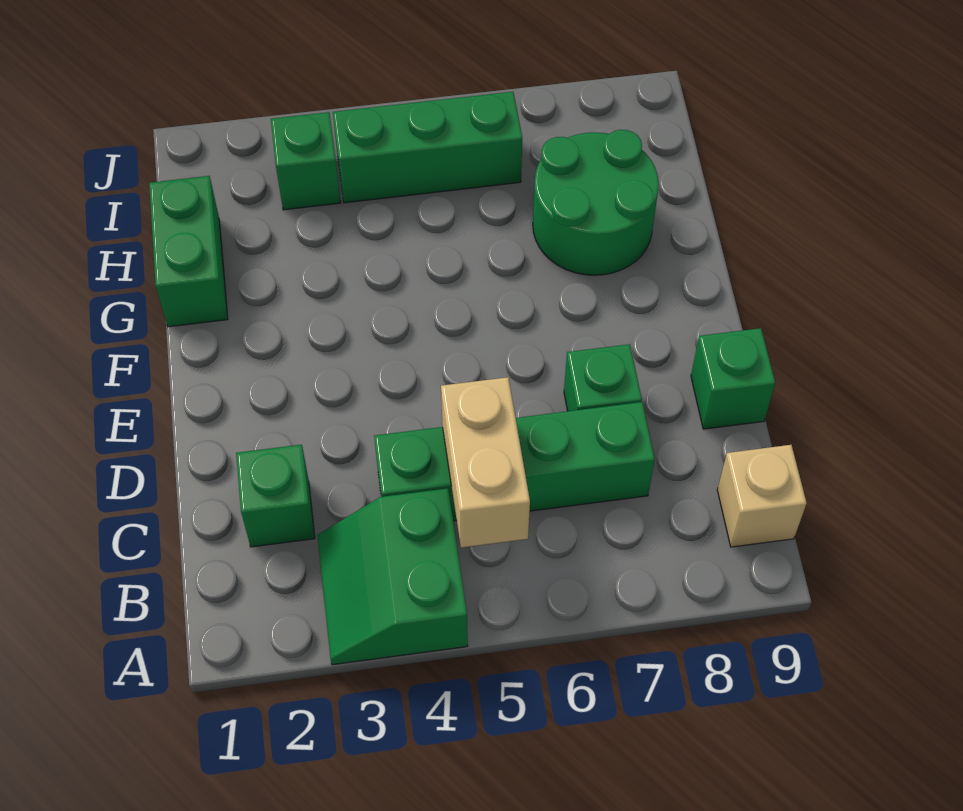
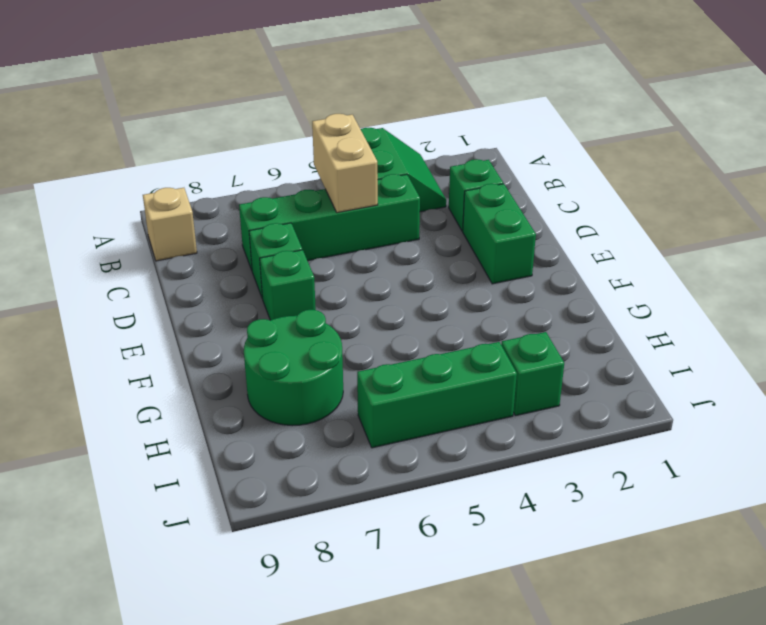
green brick D9 level 1 -> green brick E7 level 1
green brick G1:H1 level 1 -> green brick D2:E2 level 1

